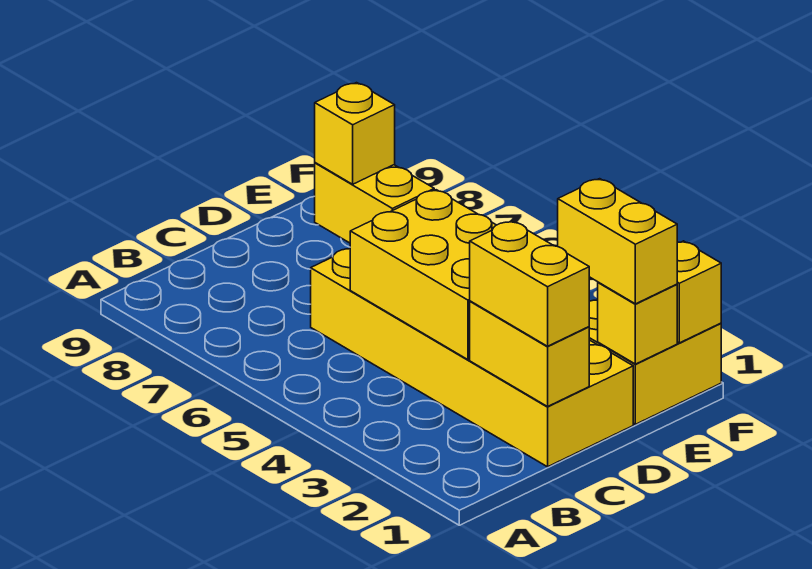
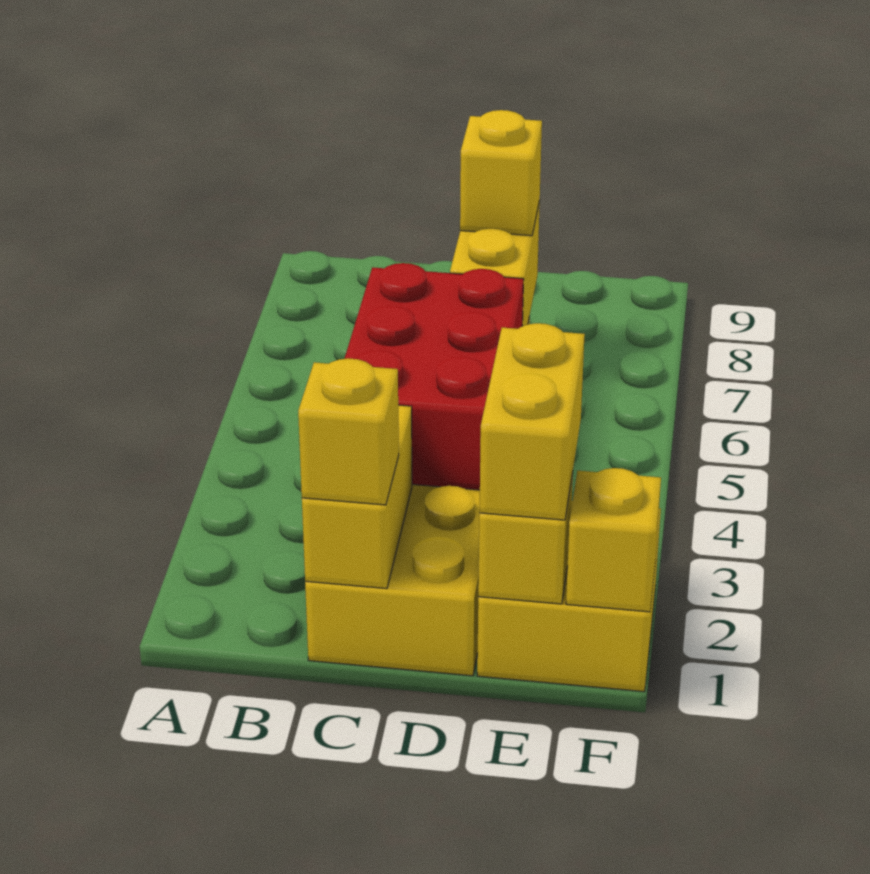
yellow brick C1:C2 level 3 -> yellow brick C1 level 3
yellow brick C3:D5 level 2 -> red brick C3:D5 level 2

